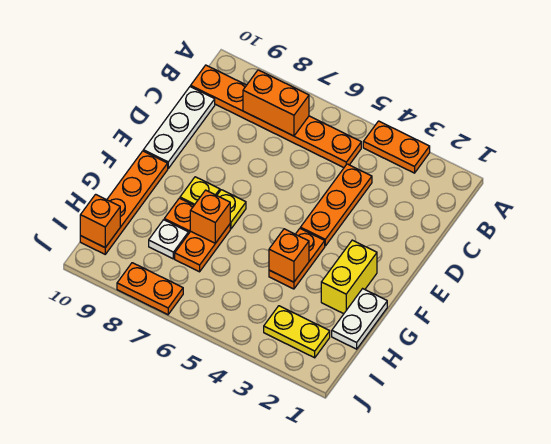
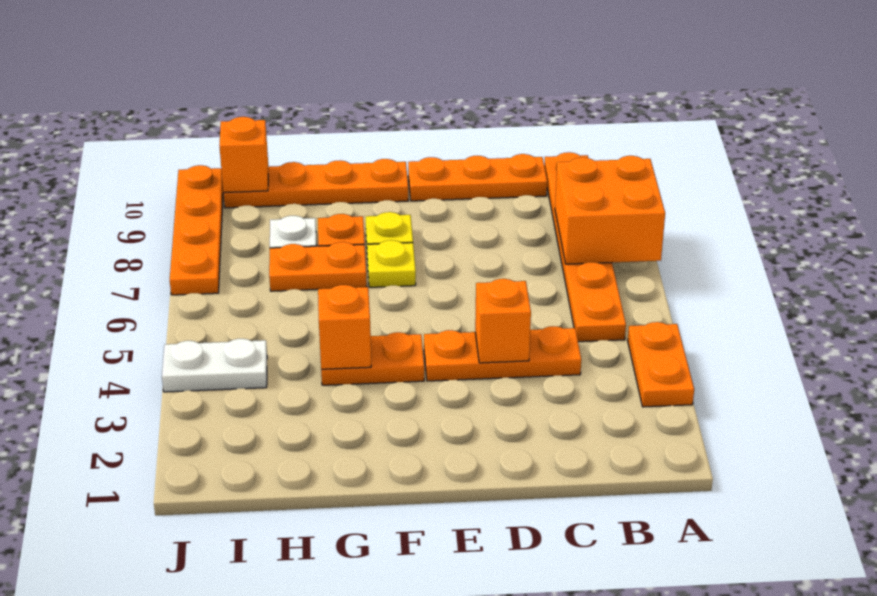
orange brick B7:B8 level 2 -> orange brick A7:B8 level 2
white plate C10:E10 level 1 -> orange plate C10:E10 level 1
yellow brick F2:G2 level 1 -> none
white plate G1:H1 level 1 -> white plate I4:J4 level 1
orange brick G7 level 2 -> orange brick D4 level 2
yellow plate I2:I3 level 1 -> none
orange plate J7:J8 level 1 -> orange plate J7:J10 level 1

